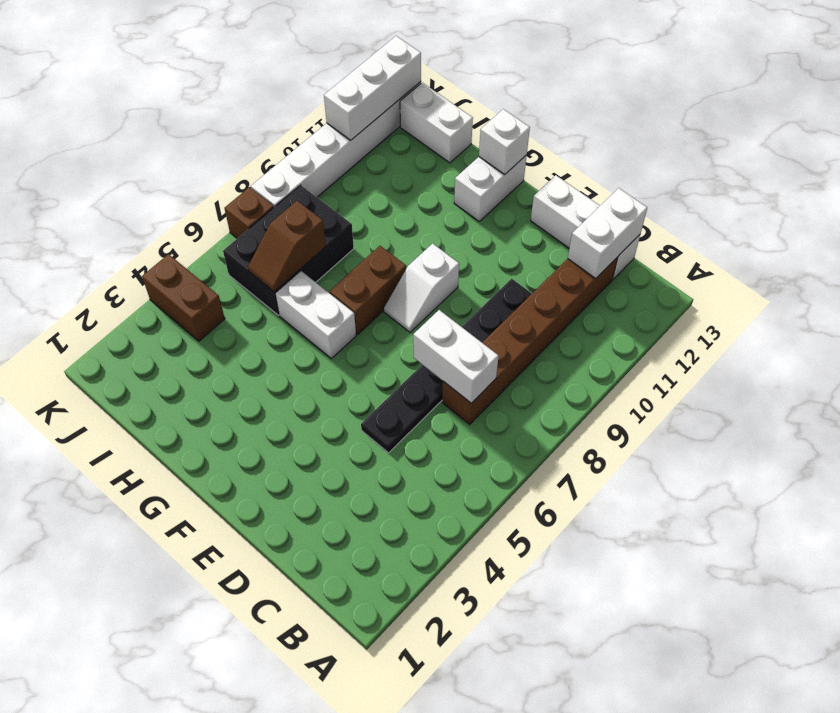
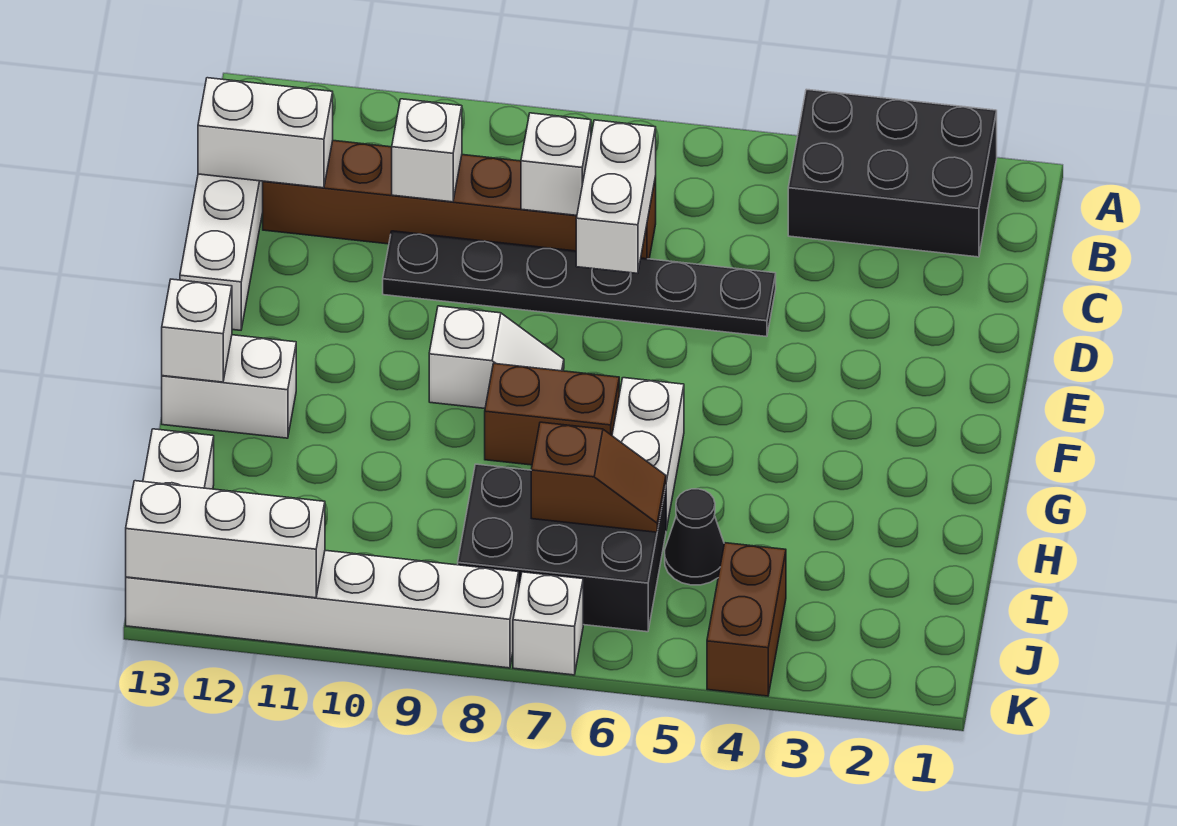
none -> black brick A2:B4 level 1
none -> white brick C8 level 2
none -> white brick C10 level 2
none -> black cone I5 level 1
brown brick K7 level 1 -> white brick K7 level 1

